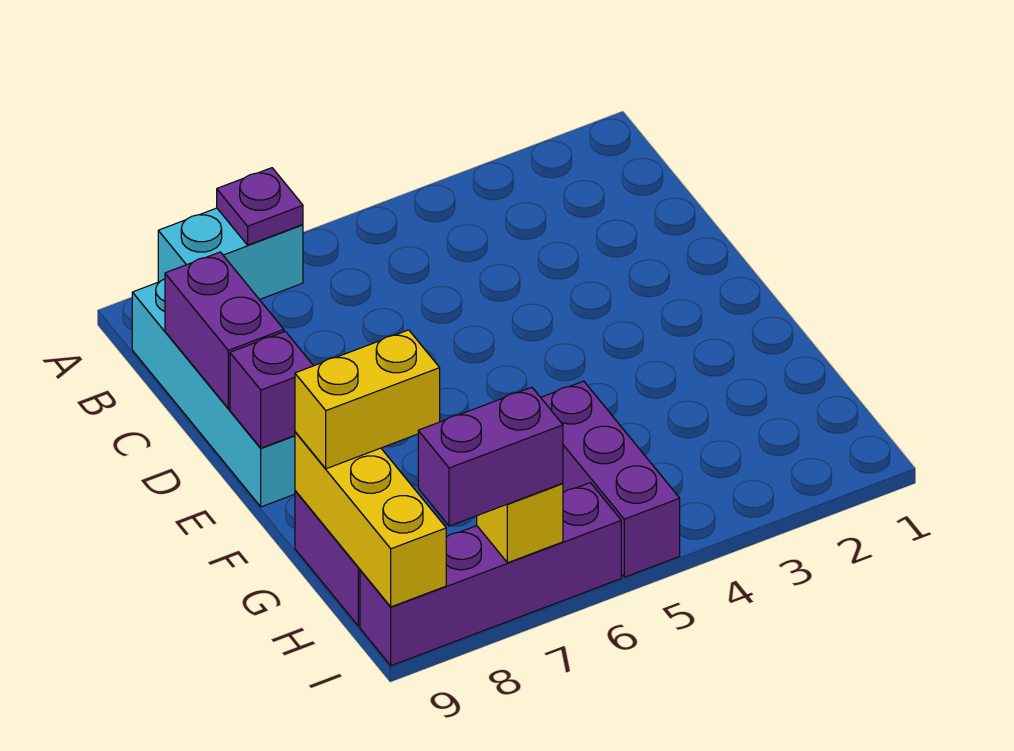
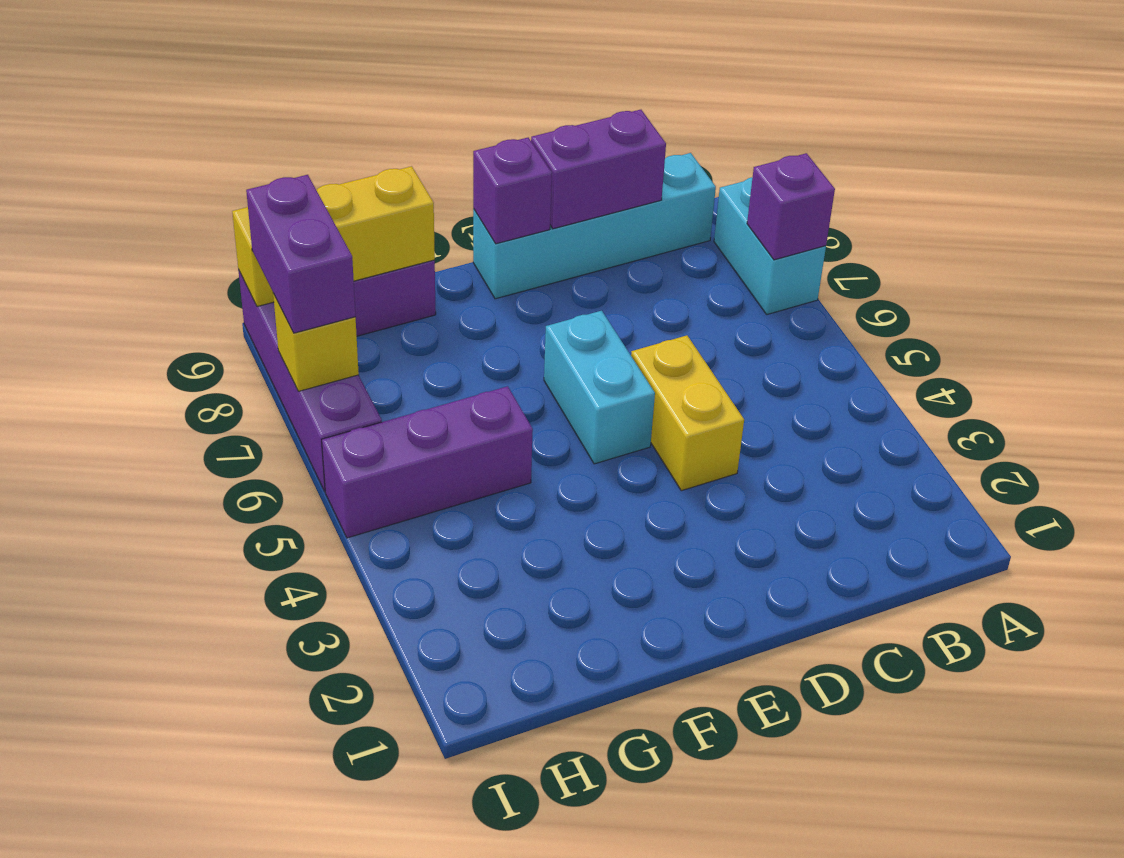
purple plate A7 level 2 -> purple brick A7 level 2
none -> cyan brick E5:E6 level 1
yellow brick G8:G9 level 3 -> yellow brick D4:D5 level 1

